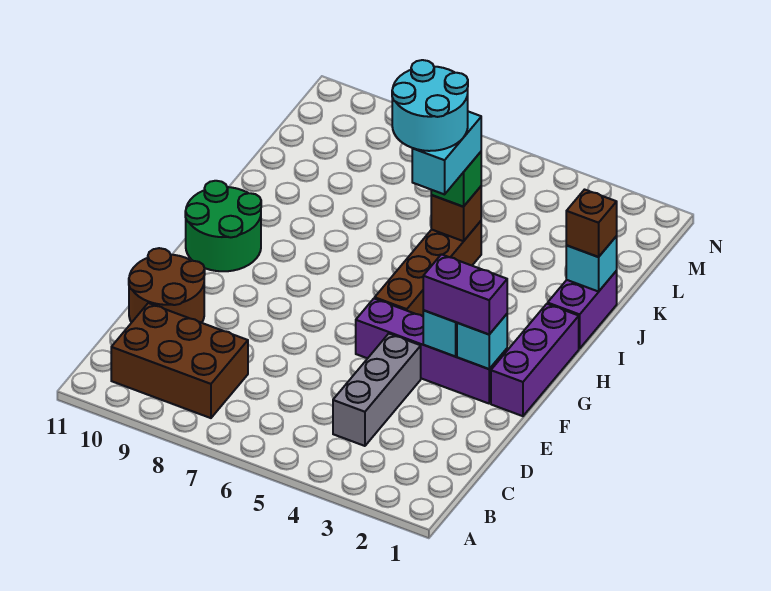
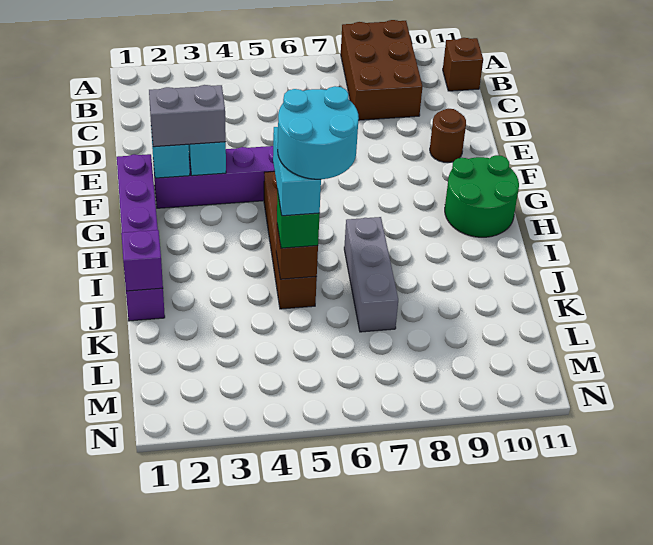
brown brick B8:C10 level 1 -> brown brick A8:C9 level 1
grey brick C4:E4 level 1 -> grey brick I7:K7 level 1
brown round brick D10:E11 level 1 -> brown round brick E10 level 1
purple brick F2:F3 level 3 -> grey brick F2:F3 level 3
cyan brick J1 level 2 -> purple brick J1 level 2
brown brick J1 level 3 -> brown brick B11 level 1

